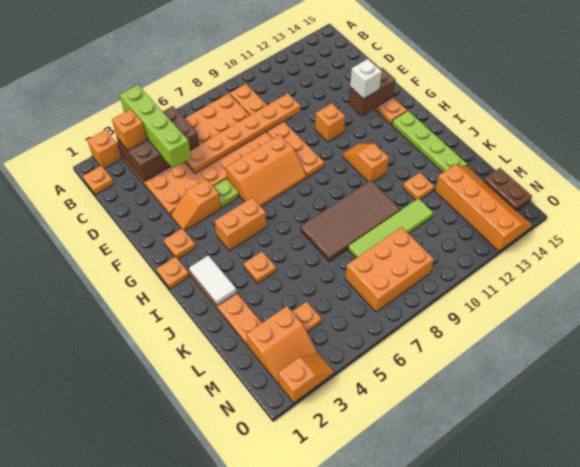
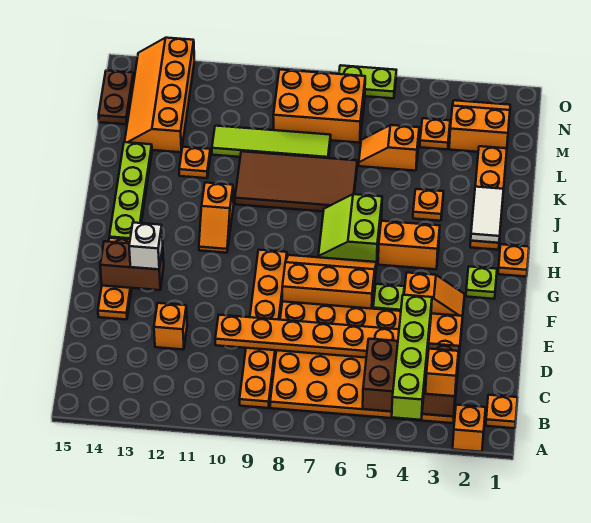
orange brick F11 level 1 -> orange brick D12 level 1
orange plate G2 level 1 -> lime plate G2 level 1
none -> lime slope H6:I7 level 1 top 6
orange slope O2:O3 level 1 top 2 -> orange slope L5:L6 level 1 top 5
none -> lime plate O6:O7 level 1

